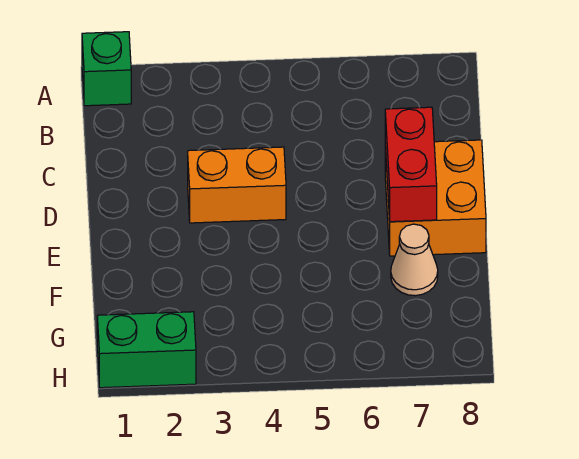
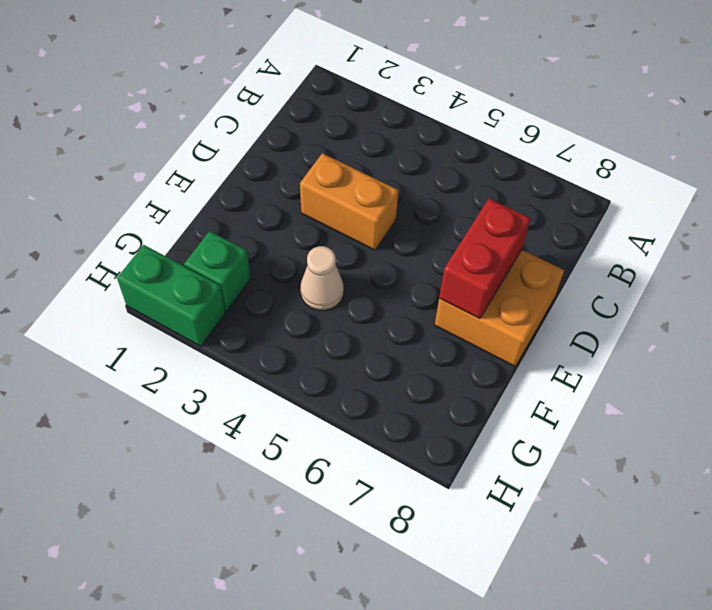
green brick A1 level 1 -> green brick G2 level 1
tan cone F7 level 1 -> tan cone F4 level 1

